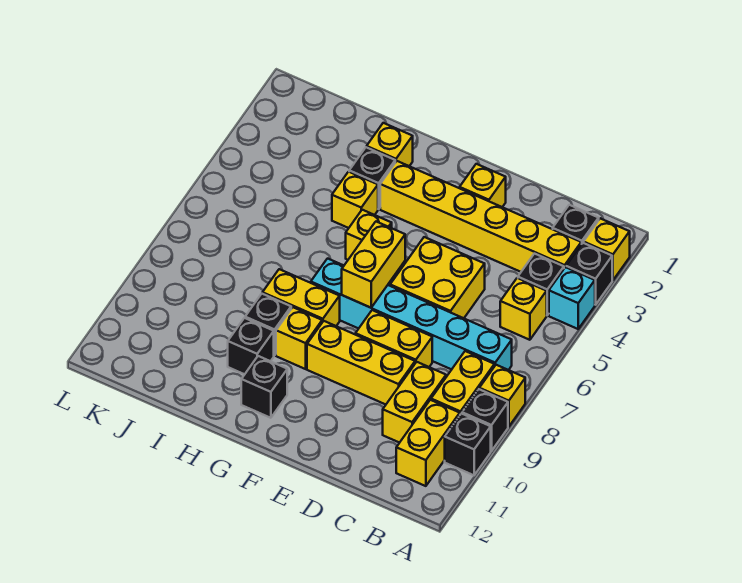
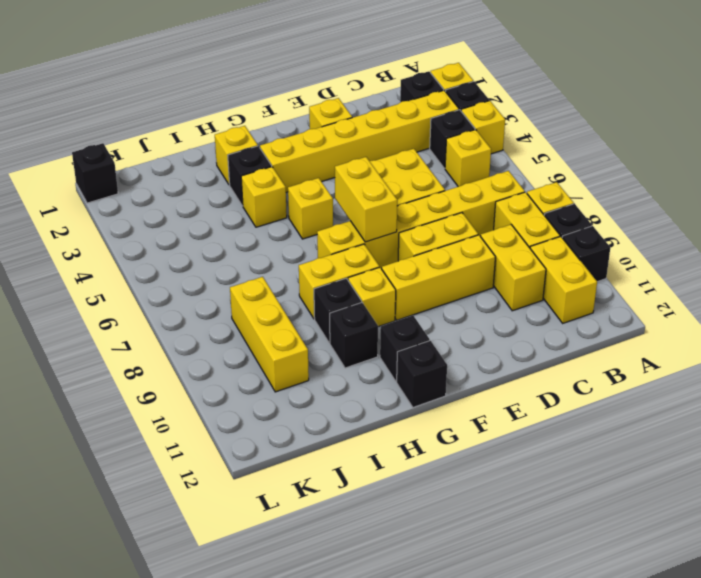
cyan brick A4 level 1 -> yellow brick A4 level 1
cyan brick B7:G7 level 1 -> yellow brick B7:G7 level 1
none -> black brick G12 level 1
none -> yellow brick J8:J10 level 1
none -> black brick L1 level 1

